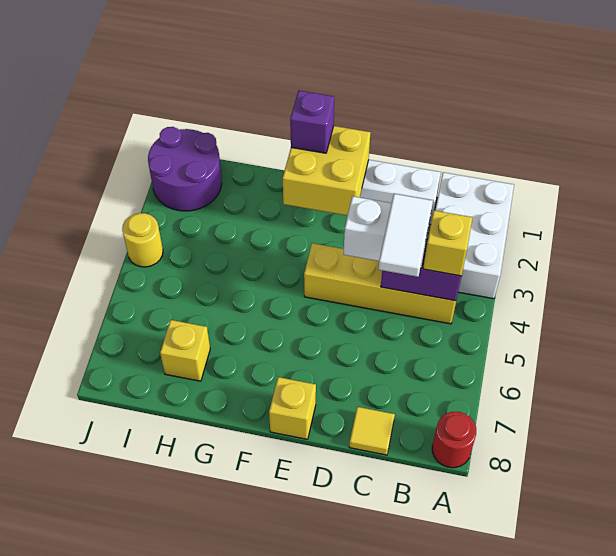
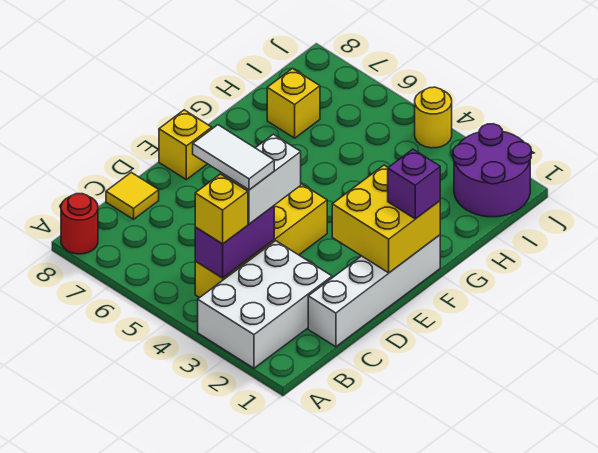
white brick A1:B3 level 1 -> white brick A2:C3 level 1

